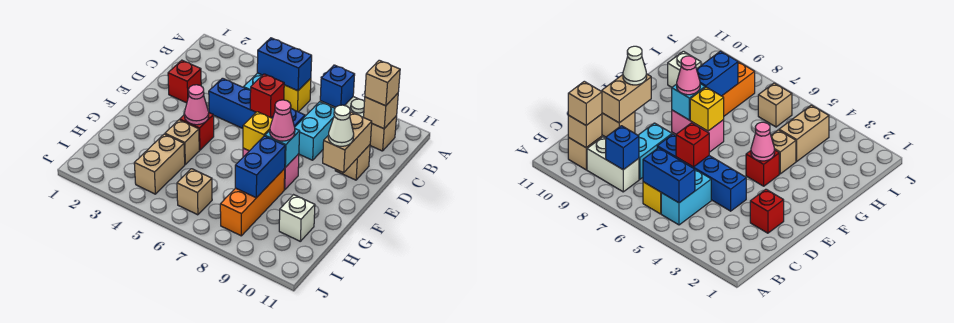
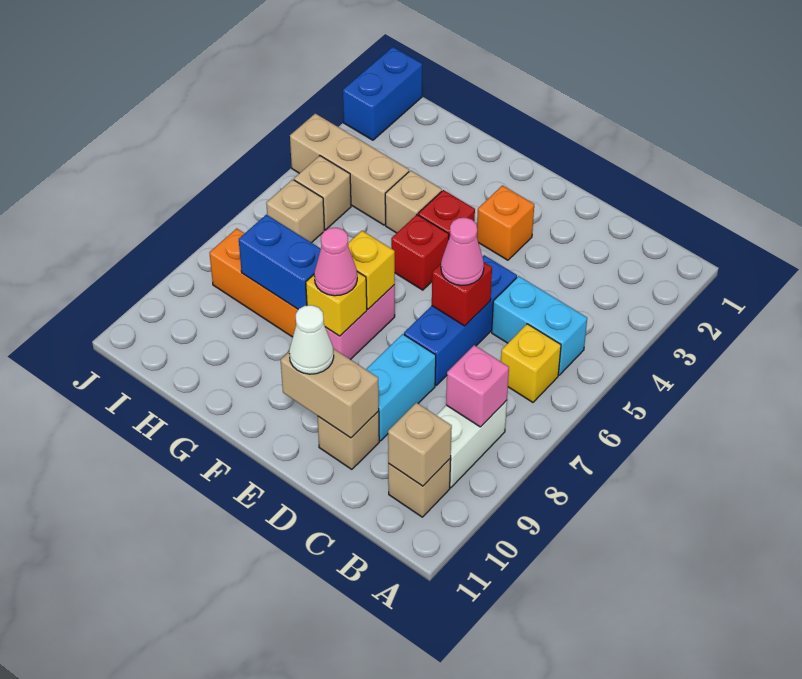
blue brick B5:B6 level 2 -> blue brick J1:J2 level 1
blue brick B8 level 2 -> pink brick B8 level 2
tan brick B10 level 3 -> tan brick I5 level 1
cyan brick C8:D8 level 1 -> cyan brick D8:D9 level 1
red brick D2 level 1 -> red brick F5 level 1
blue brick D4:D7 level 1 -> blue brick D5:D7 level 1
none -> orange brick E3 level 1
pink cone F4 level 2 -> pink cone D6 level 3
cyan brick F8 level 2 -> yellow brick F8 level 2
tan brick H4:I4 level 1 -> tan brick H4:J4 level 1
white brick H10 level 1 -> none

